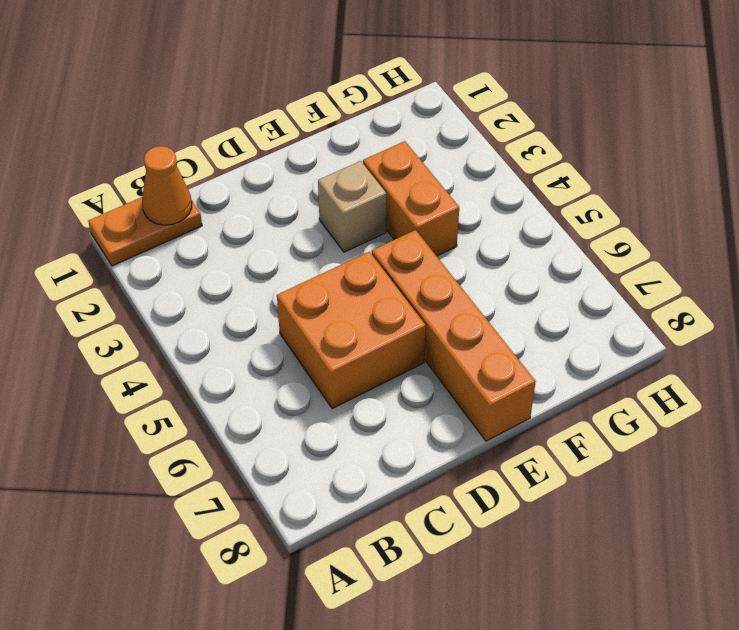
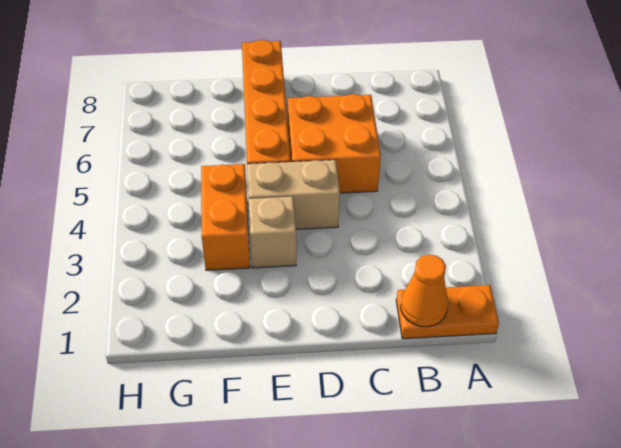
none -> tan brick D4:E4 level 1

